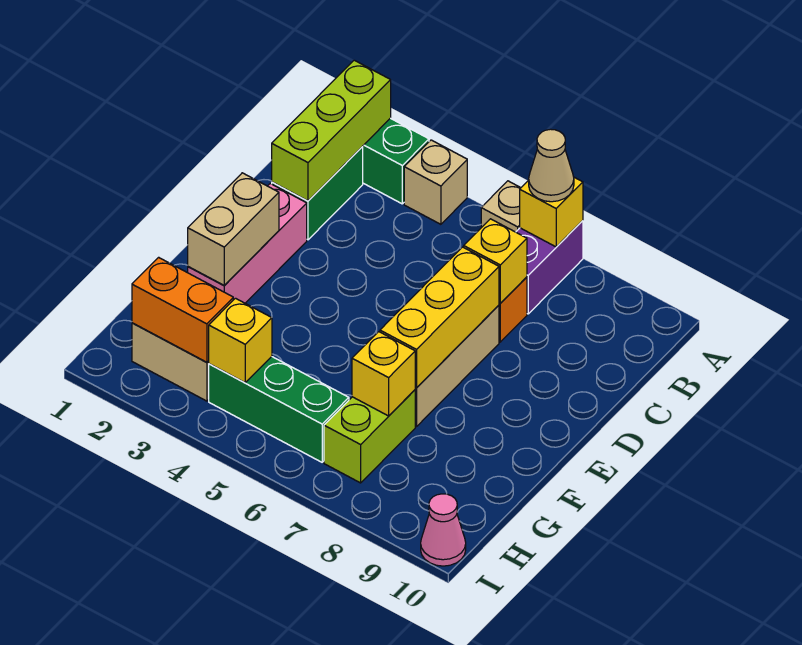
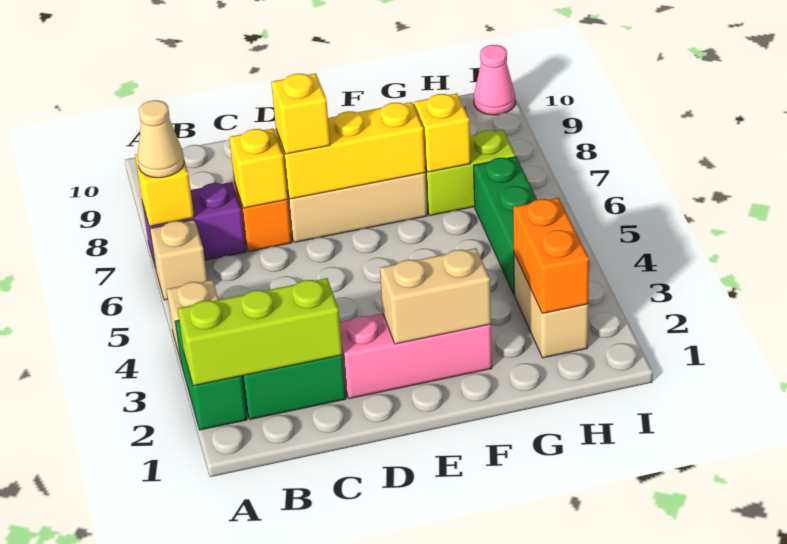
yellow brick H4 level 2 -> yellow brick D7 level 3

